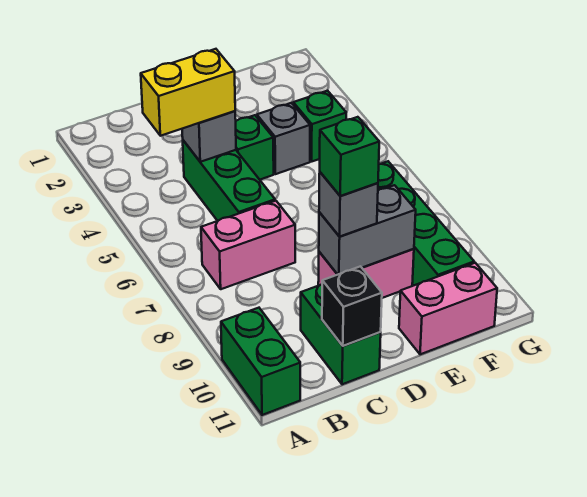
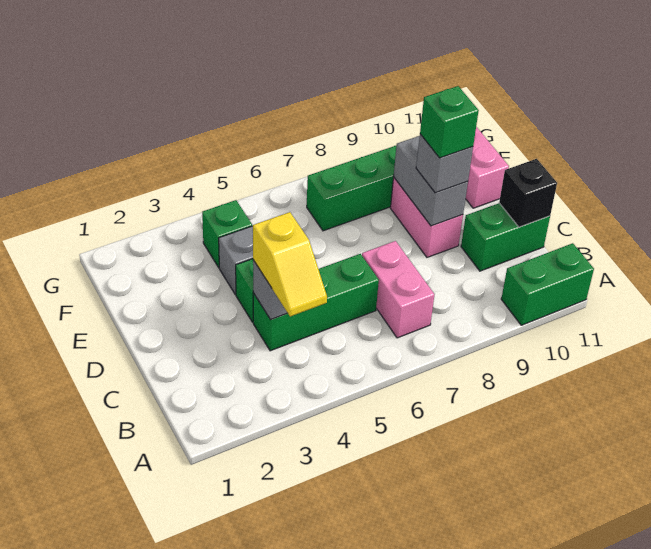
yellow brick B4:C4 level 3 -> yellow slope B4:C4 level 3 top C

